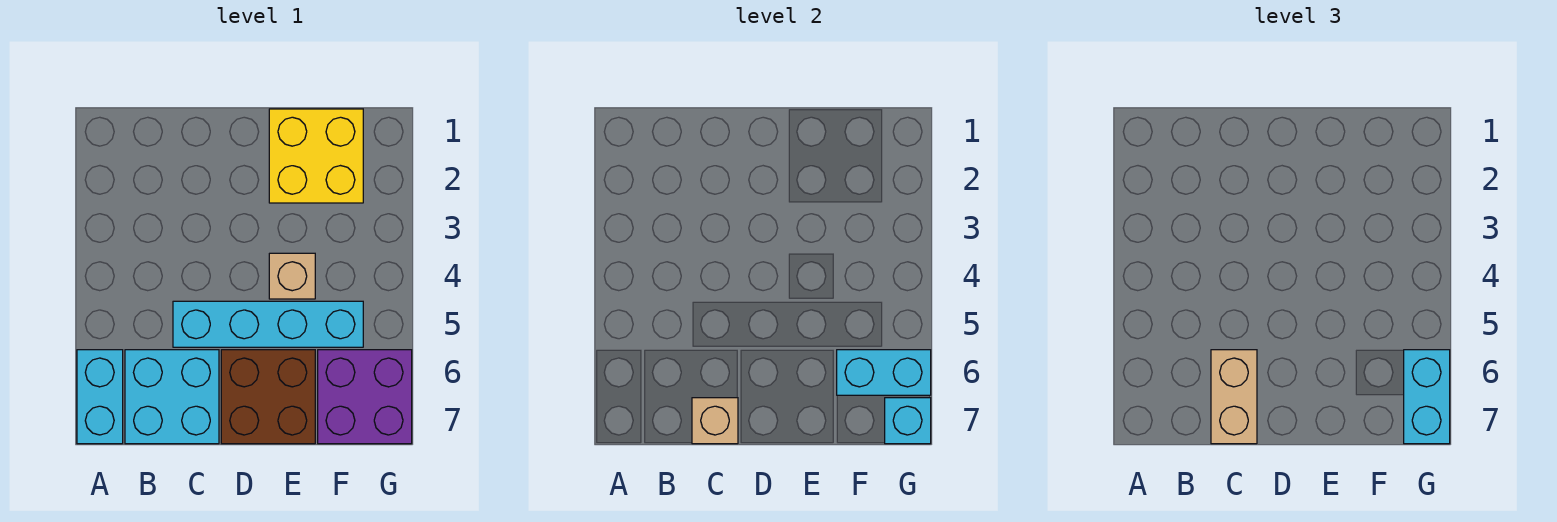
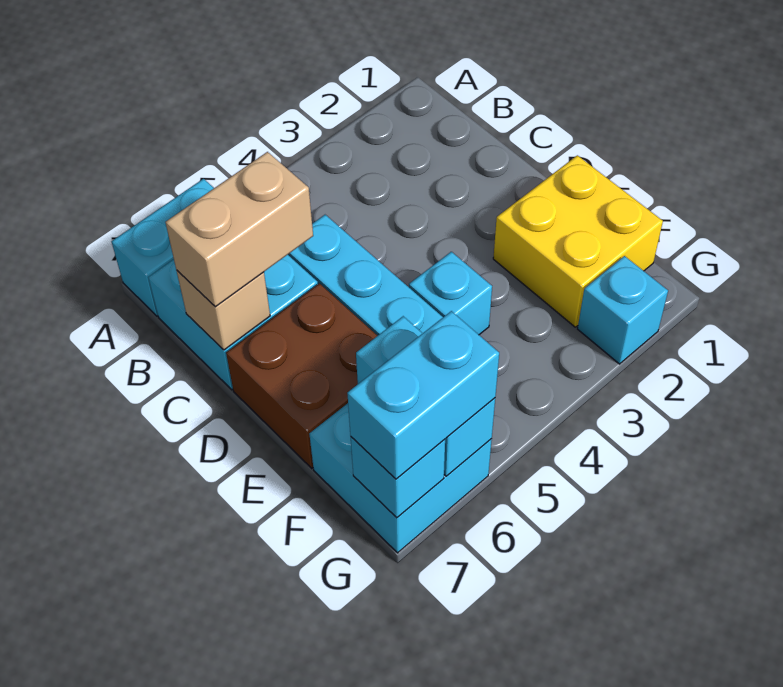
tan brick E4 level 1 -> cyan brick E4 level 1
purple brick F6:G7 level 1 -> cyan brick F6:G7 level 1
none -> cyan brick G2 level 1

